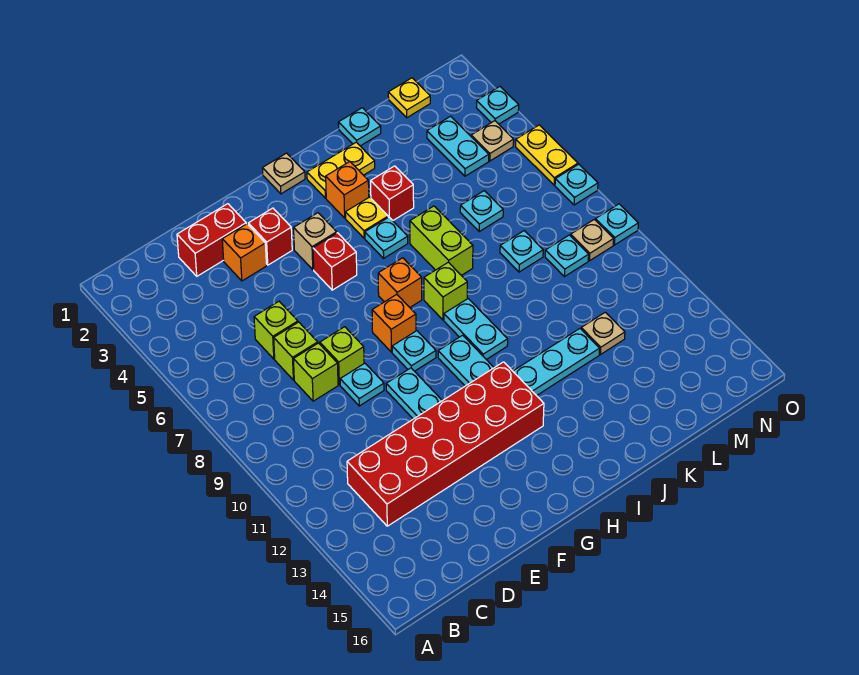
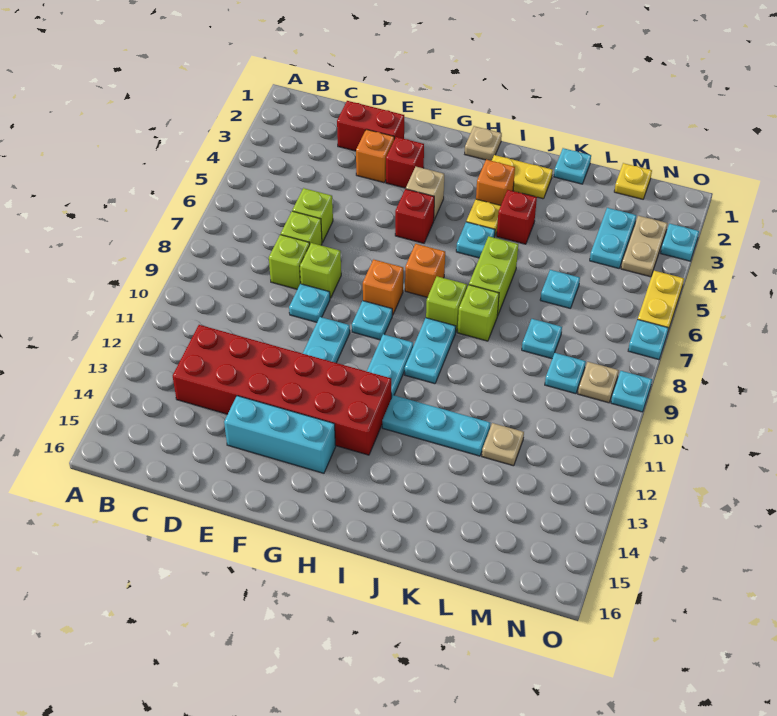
none -> cyan brick E14:G14 level 1
none -> lime brick J8 level 1
tan plate N4 level 1 -> tan plate N3:N4 level 1

